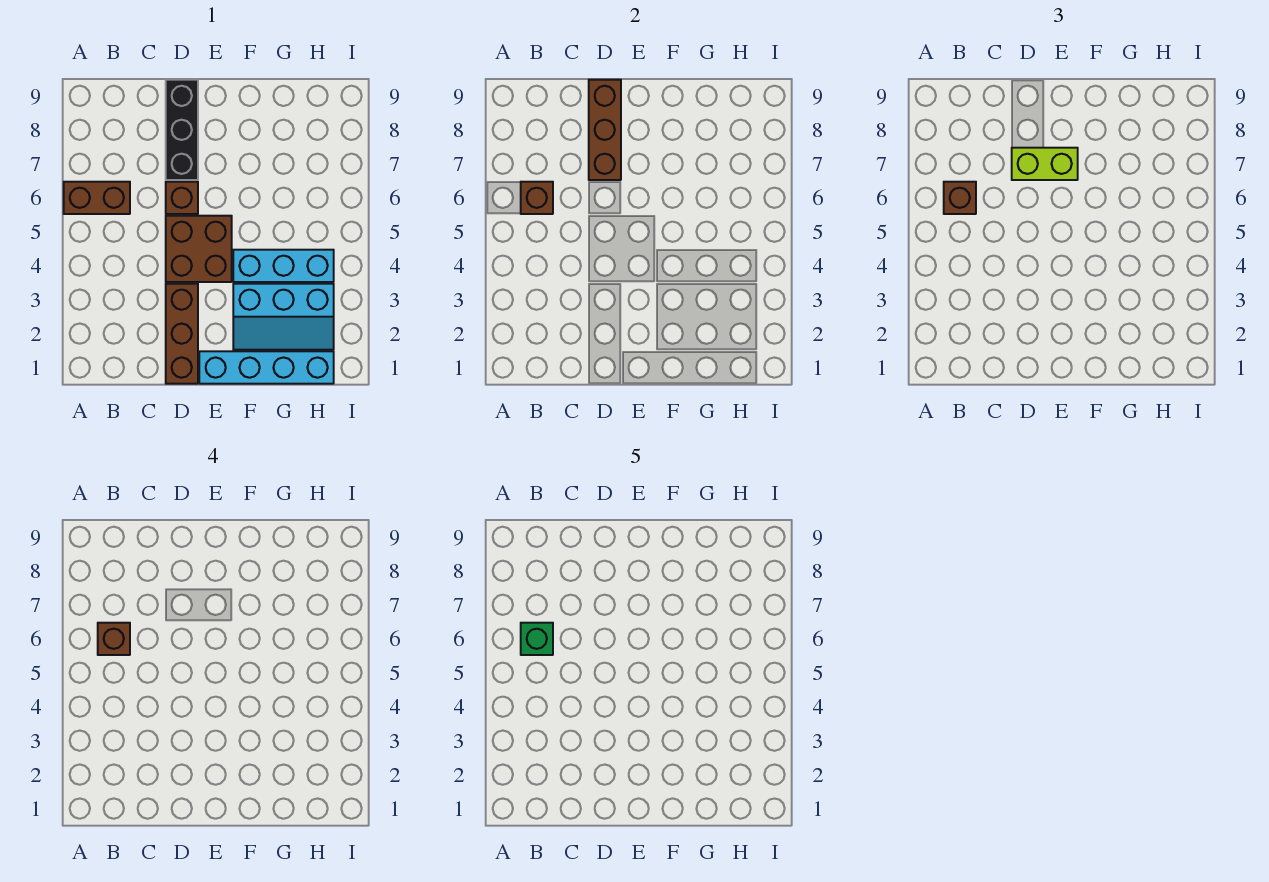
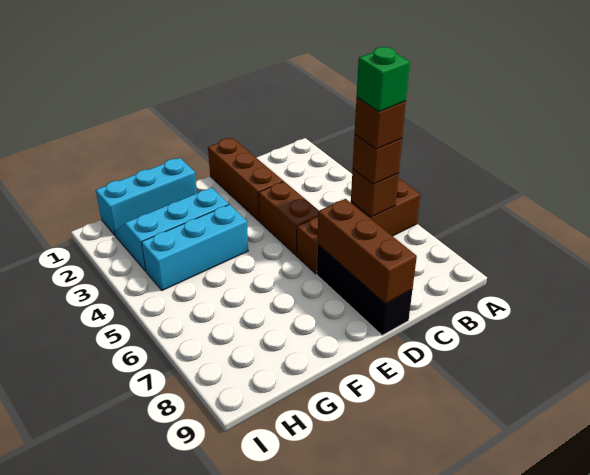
brown brick D4:E5 level 1 -> brown brick D4:D5 level 1
lime brick D7:E7 level 3 -> none
cyan brick E1:H1 level 1 -> cyan brick F1:H1 level 1

